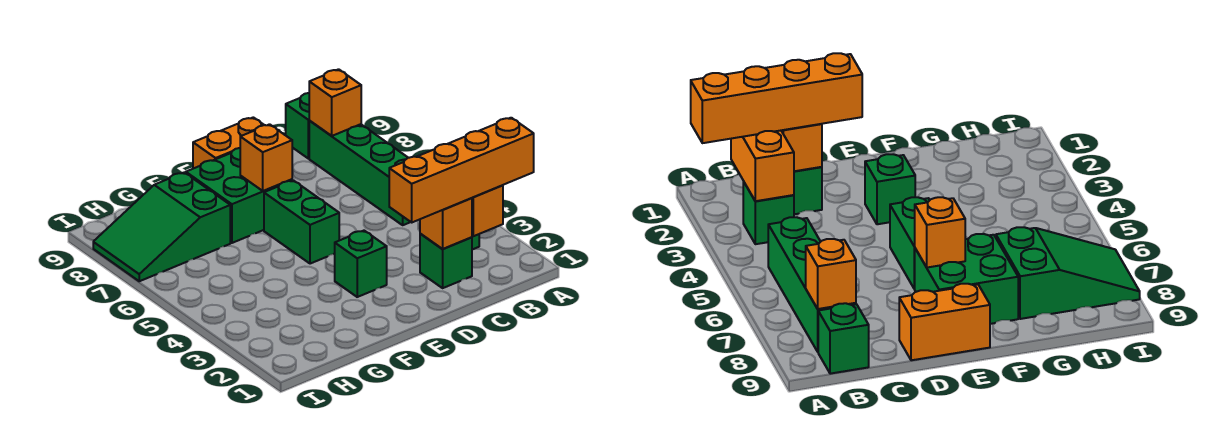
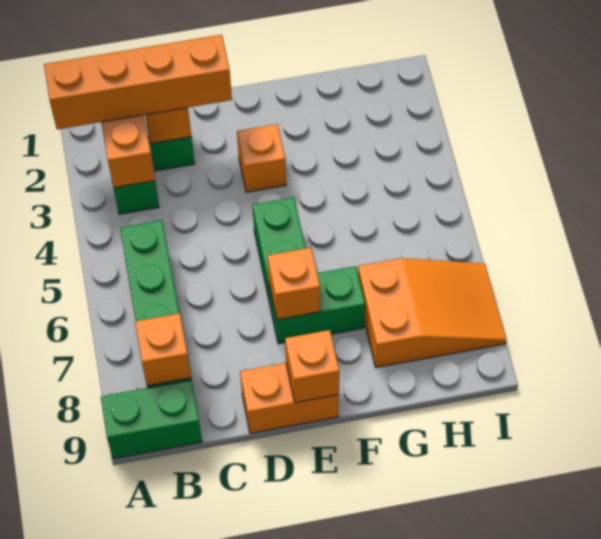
green brick B9 level 1 -> green brick A9:B9 level 1
green brick E3 level 1 -> orange brick E3 level 1
green brick E7:F8 level 1 -> green brick E7:F7 level 1
none -> orange brick E9 level 2
green slope G7:I8 level 1 top G -> orange slope G7:I8 level 1 top G

